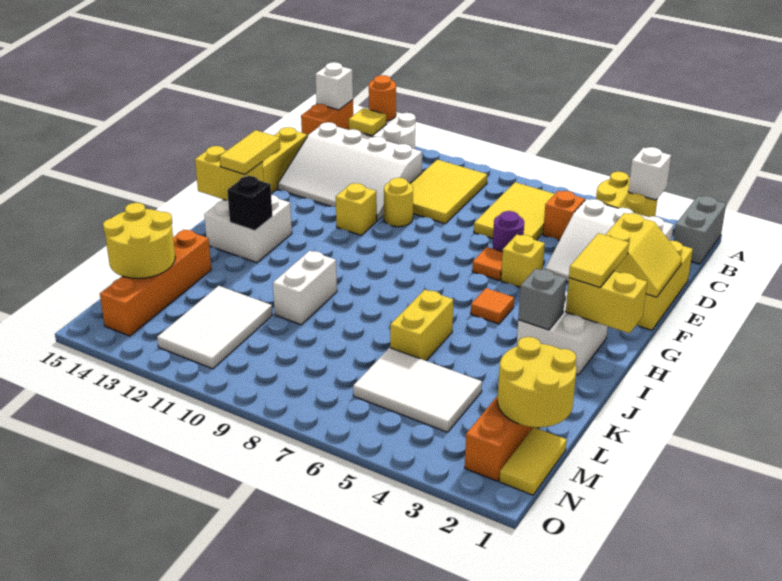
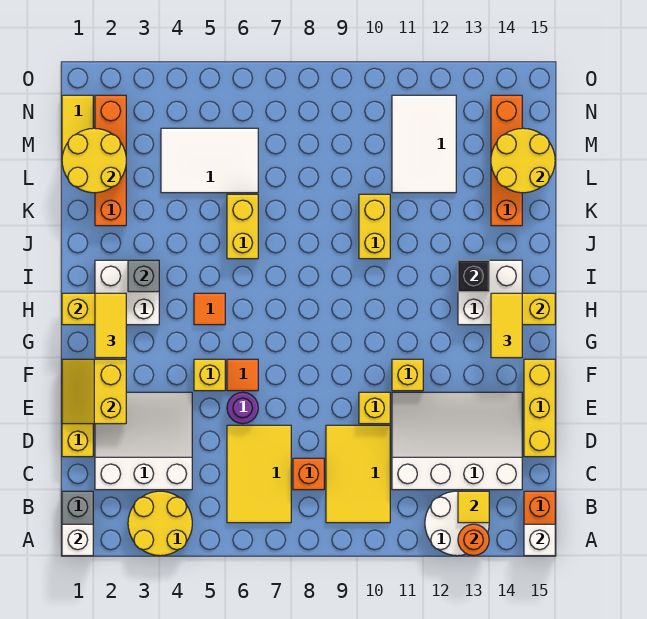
white brick A3 level 2 -> white brick A1 level 2
orange brick C5 level 1 -> orange brick C8 level 1
yellow round brick E10 level 1 -> yellow brick E10 level 1
white brick J10:K10 level 1 -> yellow brick J10:K10 level 1

